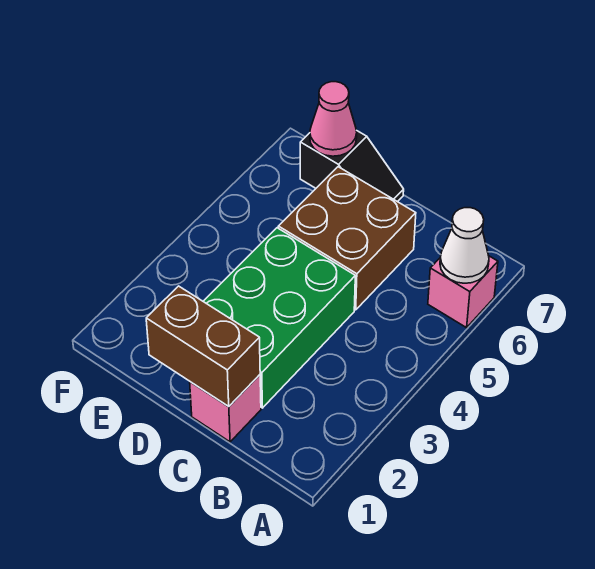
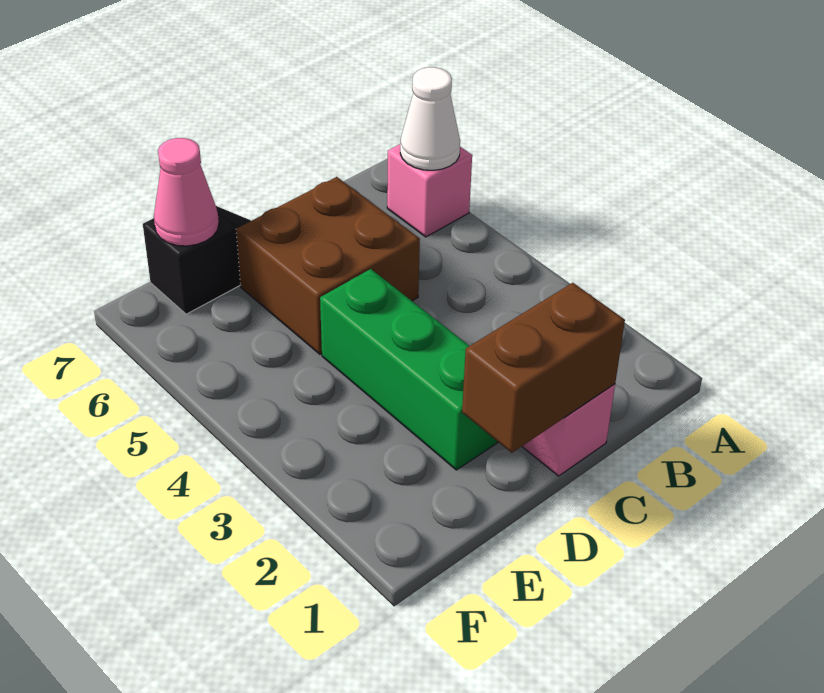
green brick C2:D4 level 1 -> green brick D2:D4 level 1

